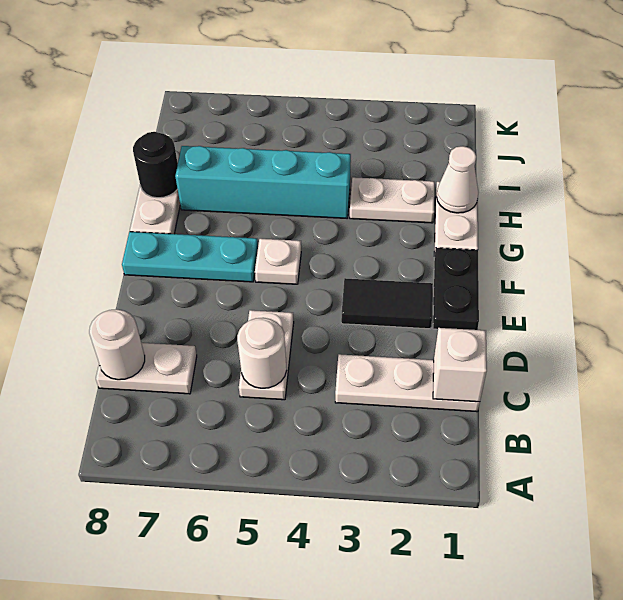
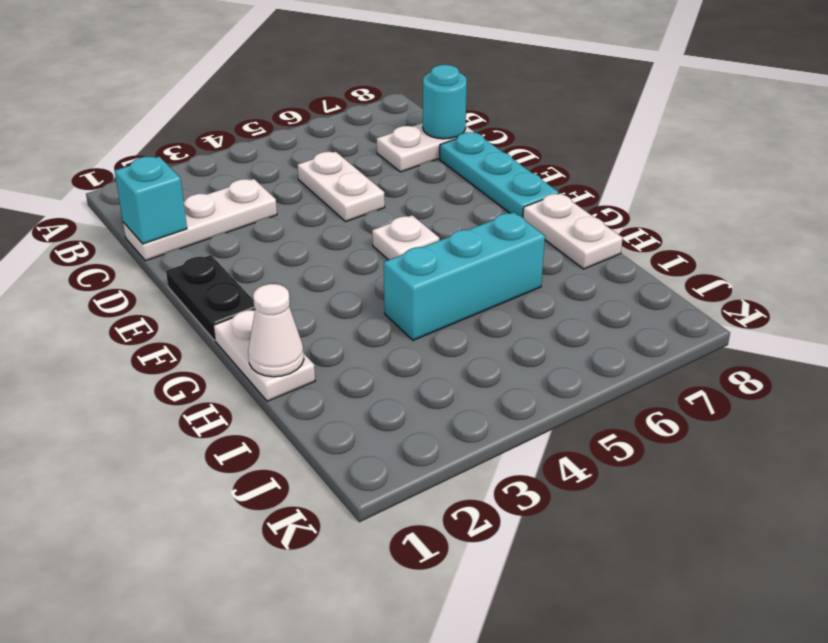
white brick C1 level 2 -> cyan brick C1 level 2
white round brick C5 level 2 -> none
white round brick C8 level 2 -> cyan round brick C8 level 2
black tile E2:E3 level 1 -> none
cyan plate F6:F8 level 1 -> cyan plate D8:F8 level 1
white plate H2:H3 level 1 -> none
cyan brick H4:H7 level 1 -> cyan brick H4:H6 level 1
black round brick H8 level 2 -> none

